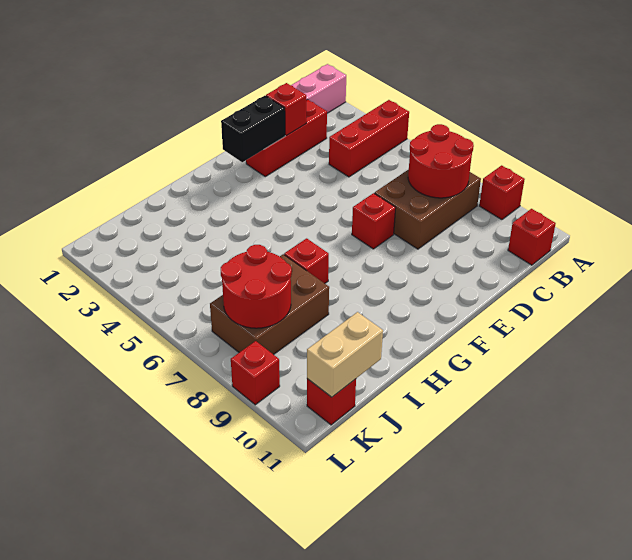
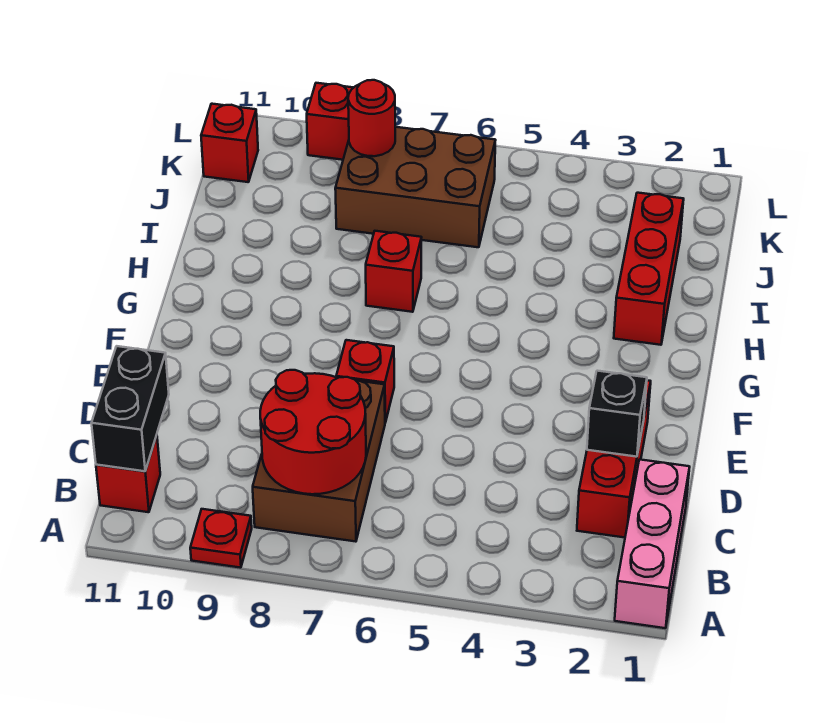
red brick A4:C4 level 1 -> red brick H2:J2 level 1
red brick A9 level 1 -> red plate A9 level 1
red brick D2 level 2 -> black brick D2 level 2
black brick E2:F2 level 2 -> black brick B11:C11 level 2
brown brick I7:K8 level 1 -> brown brick J6:K8 level 1
red round brick J7:K8 level 2 -> red round brick K8 level 2
tan brick J11:K11 level 2 -> none

